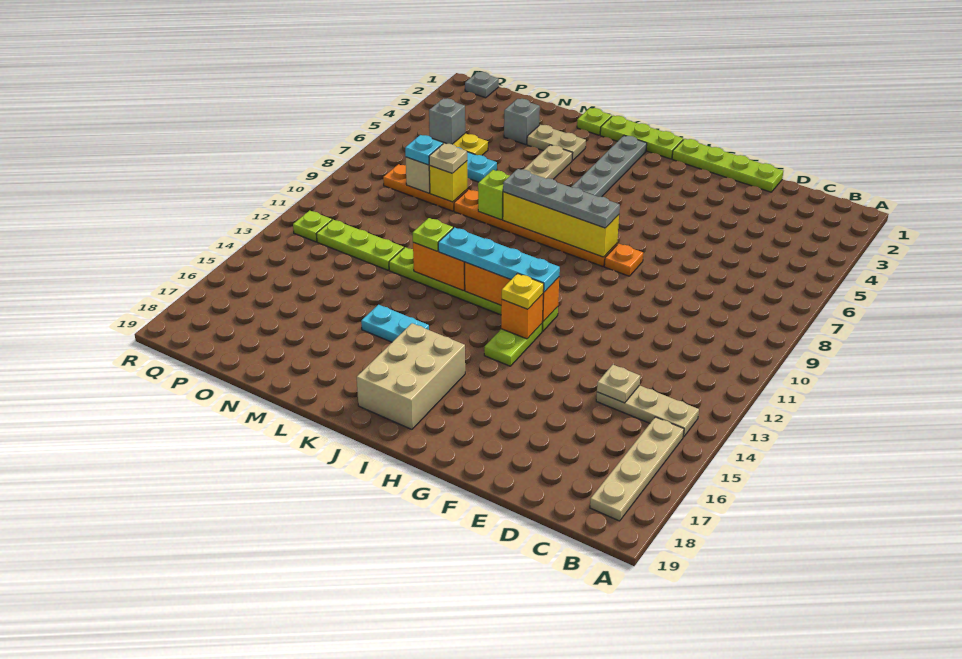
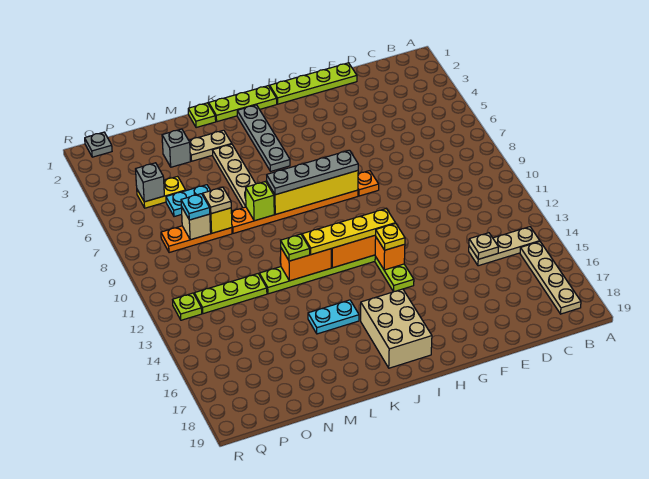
cyan plate H12:K12 level 3 -> yellow plate H12:K12 level 3

